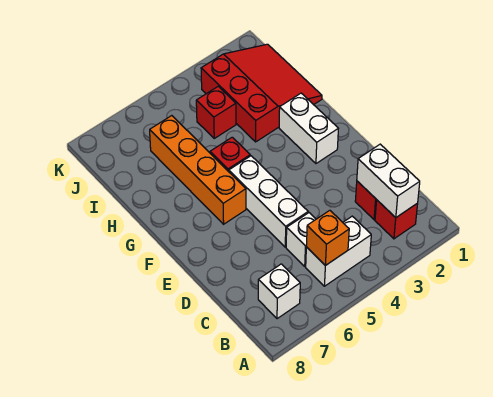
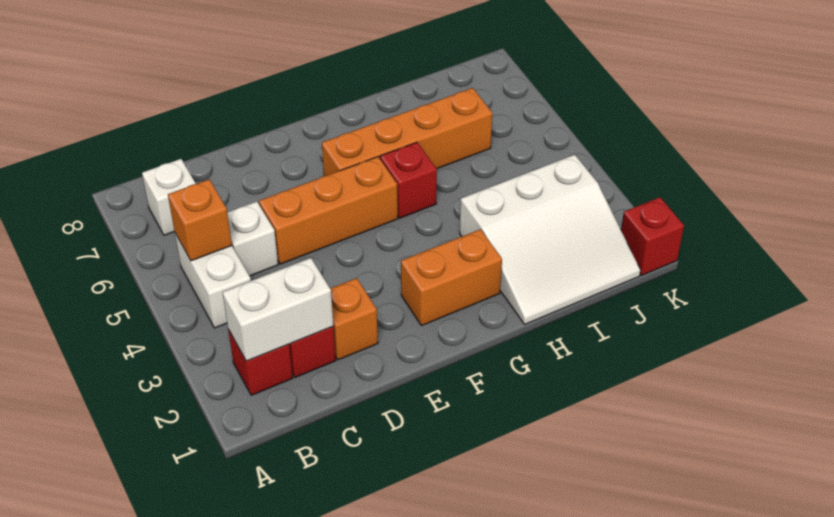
none -> orange brick D2 level 1
white brick D5:F5 level 1 -> orange brick D5:F5 level 1
white brick F2:G2 level 1 -> orange brick F2:G2 level 1
red slope H1:J3 level 1 top 3 -> white slope H1:J3 level 1 top 3
red brick I4 level 1 -> red brick K1 level 1

